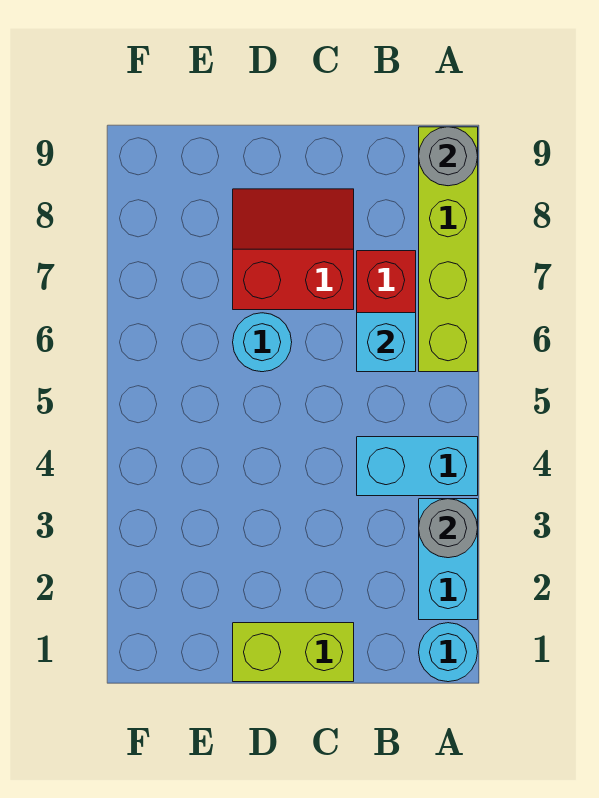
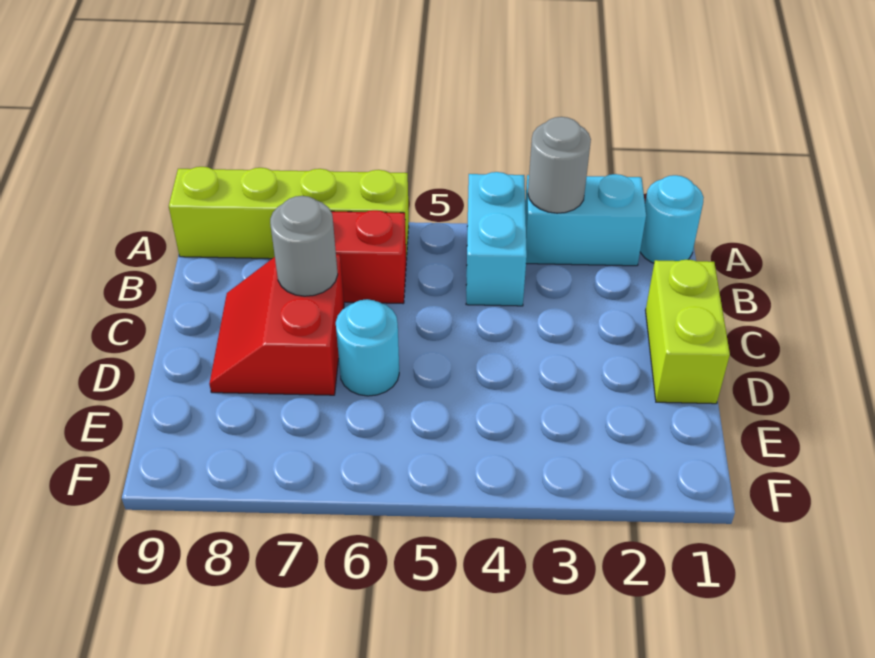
grey round brick A9 level 2 -> grey round brick C7 level 2
cyan brick B6 level 2 -> none

